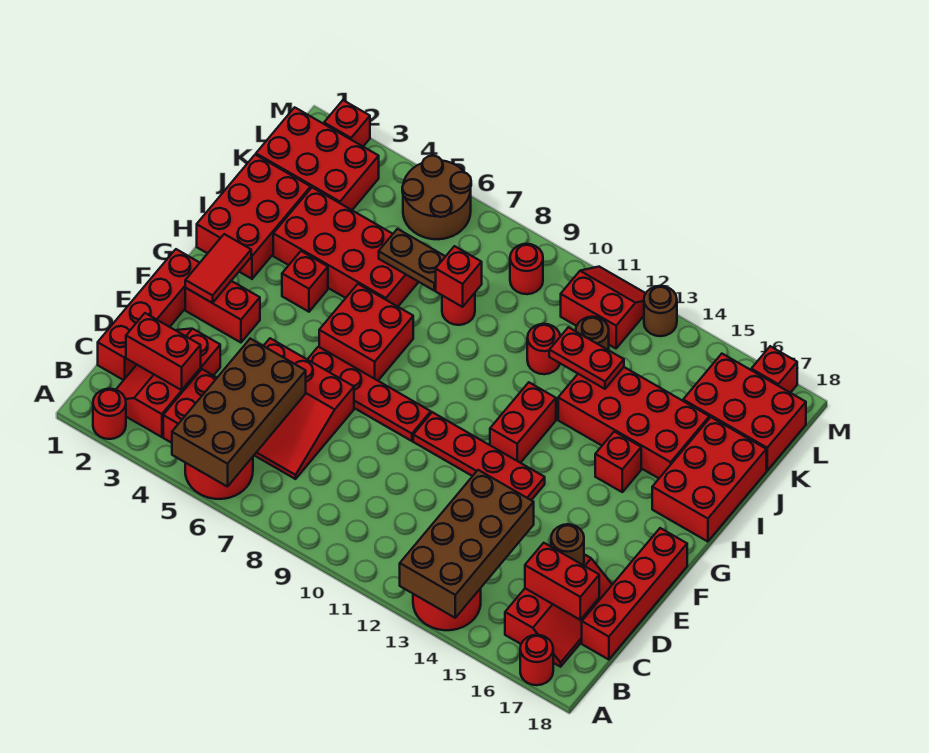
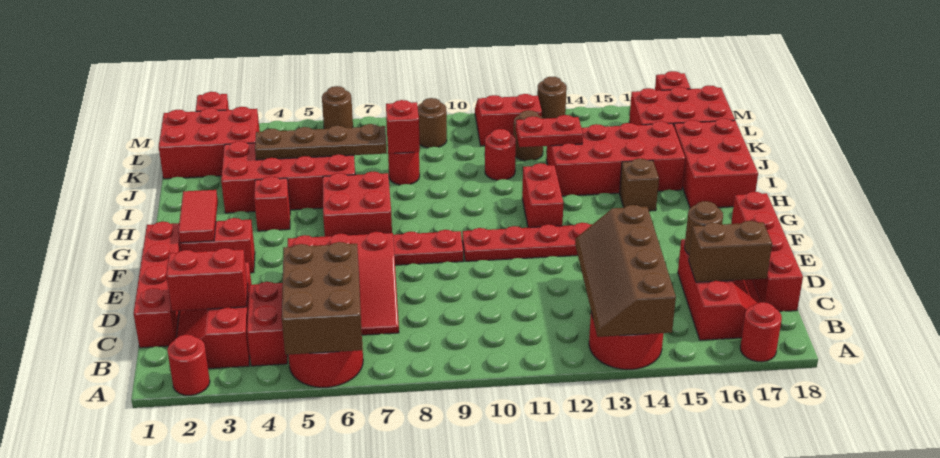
brown brick A5:D6 level 2 -> brown brick A5:C6 level 2
brown brick A13:D14 level 2 -> brown slope A13:D14 level 2 top 14
red brick C16:C17 level 2 -> brown brick C16:C17 level 2
red brick H1:J2 level 1 -> none
red brick H15 level 1 -> brown brick H15 level 1
brown plate J6:J7 level 2 -> brown plate J4:J7 level 2
brown round brick L5:M6 level 1 -> brown round brick M6 level 1
red round brick L9 level 1 -> brown round brick L9 level 1

